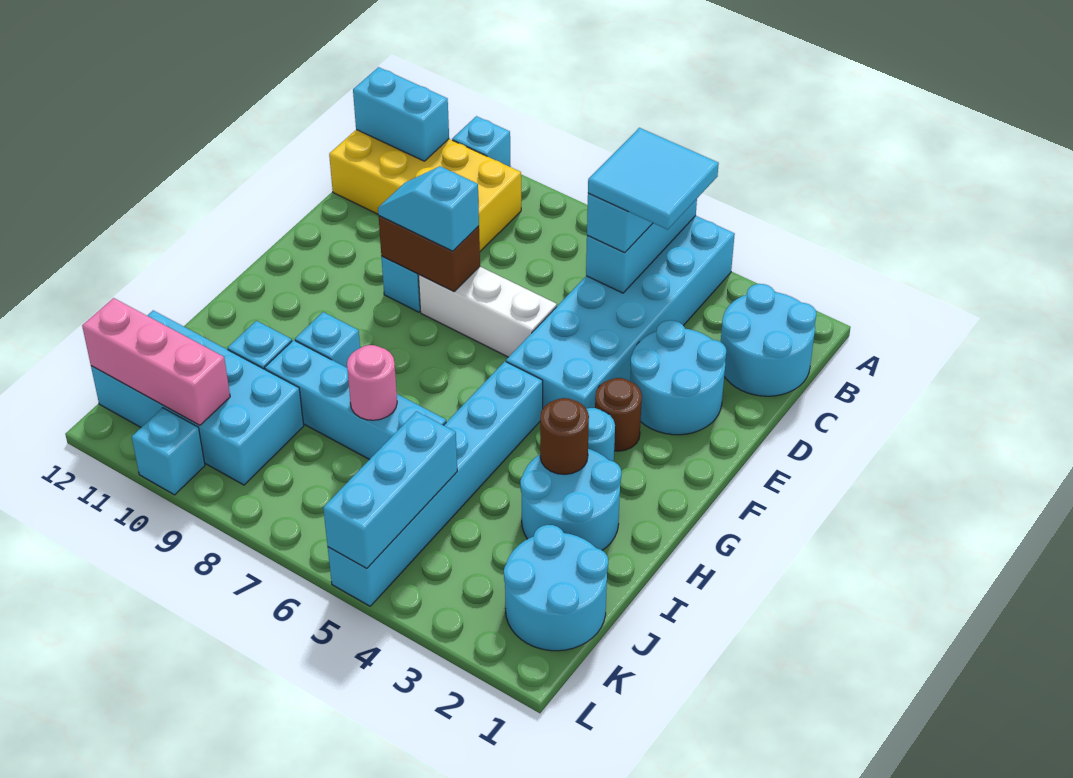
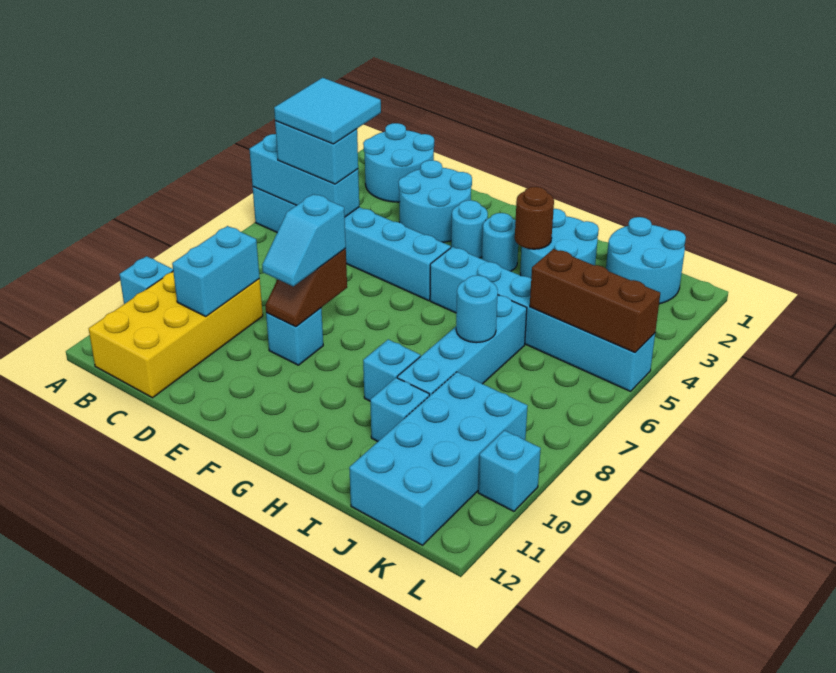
cyan brick A4:F5 level 1 -> cyan brick A5:F5 level 1
cyan brick B11:B12 level 2 -> cyan brick C9:C10 level 2
white brick E6:E8 level 1 -> none
brown brick E8:E9 level 2 -> brown slope E8:E9 level 2 top 8
brown round brick F3 level 1 -> cyan round brick F3 level 1
pink round brick I7 level 2 -> cyan round brick I7 level 2
cyan brick J5:L5 level 2 -> brown brick J5:L5 level 2
pink brick K10:K12 level 2 -> none

